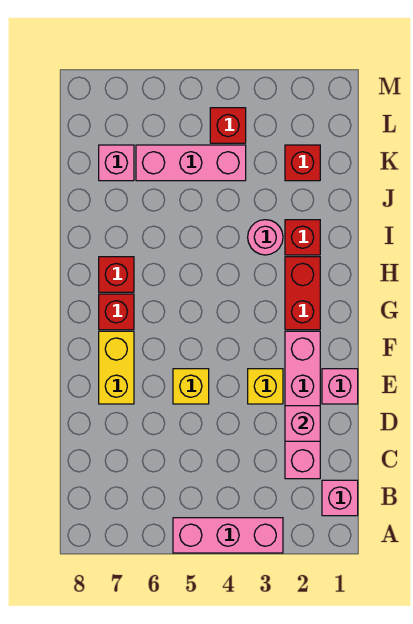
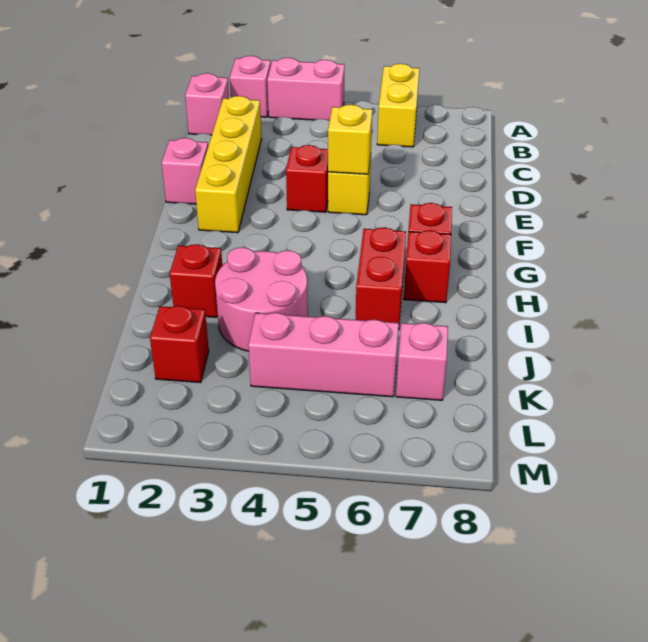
pink brick A3:A5 level 1 -> pink brick A3:A4 level 1
pink brick C2:F2 level 1 -> yellow brick C2:F2 level 1
pink brick D2 level 2 -> pink brick A2 level 1
yellow brick E3 level 1 -> yellow brick E5 level 2
yellow brick E7:F7 level 1 -> yellow brick A6:B6 level 1
red brick G2:H2 level 1 -> red brick H6:I6 level 1
pink round brick I3 level 1 -> pink round brick I3:J4 level 1
red brick L4 level 1 -> red brick E4 level 1

